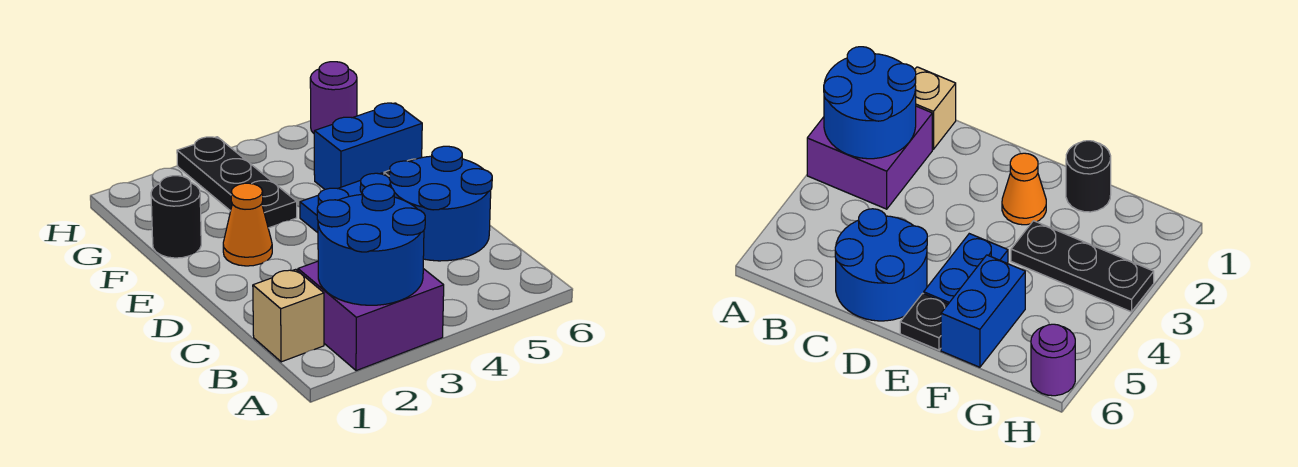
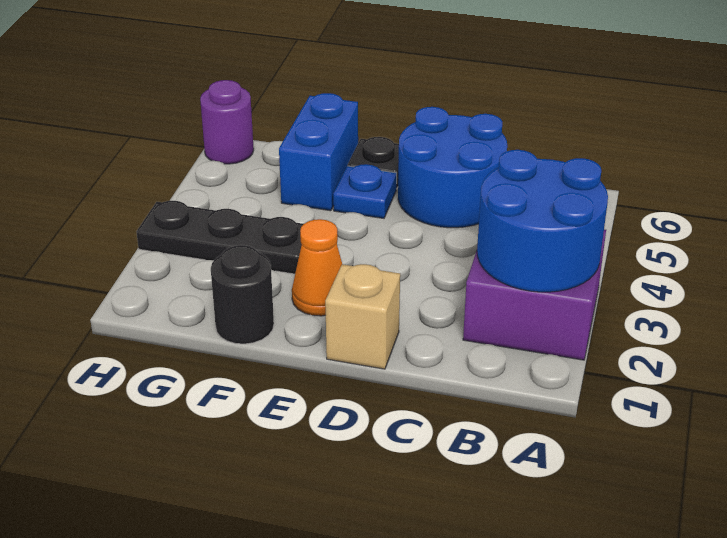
tan brick B1 level 1 -> tan brick D1 level 1
blue plate E4:E5 level 1 -> blue plate E5 level 1

